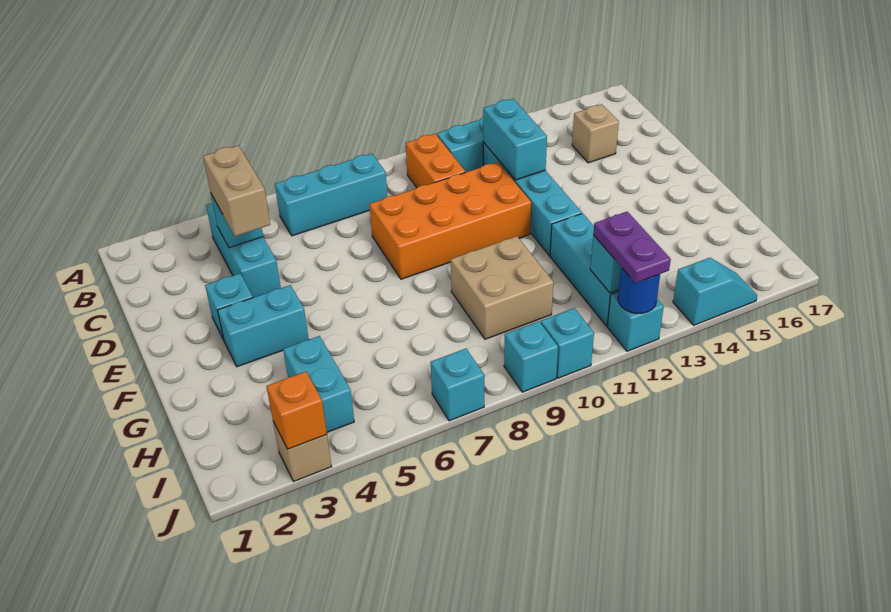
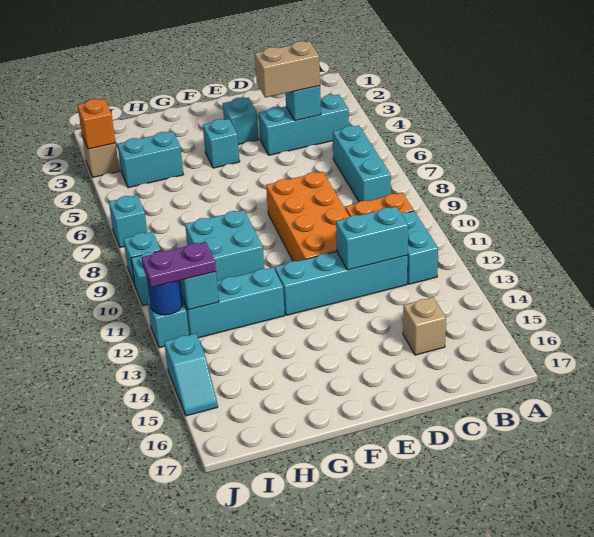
cyan brick F3:F4 level 1 -> cyan brick F4 level 1
tan brick G9:H10 level 1 -> cyan brick G9:H10 level 1

